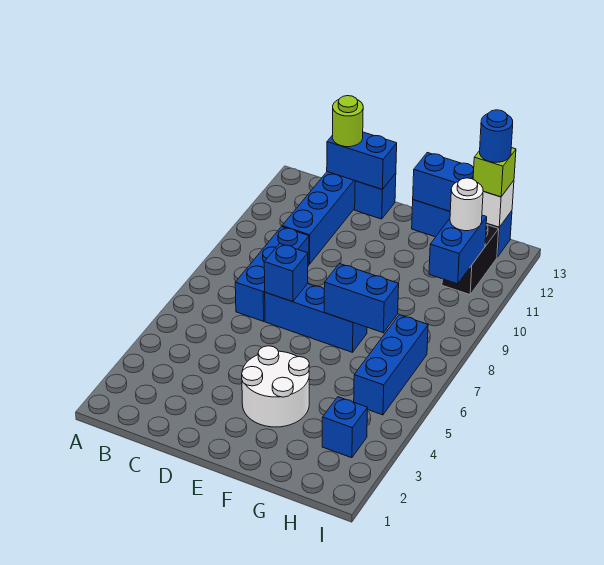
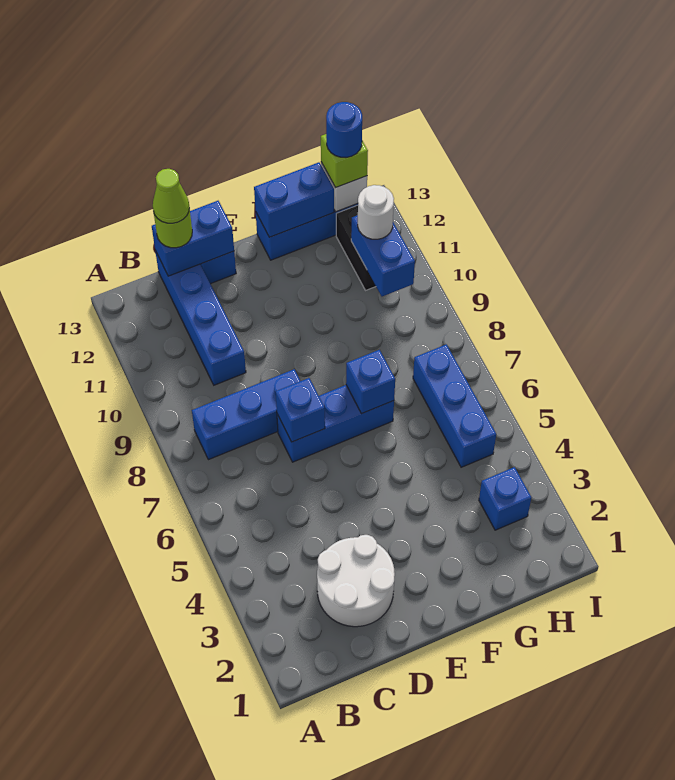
blue brick C7:C9 level 1 -> blue brick B8:D8 level 1
none -> lime cone C13 level 4
white round brick E3:F4 level 1 -> white round brick C2:D3 level 1
blue brick F7:G7 level 2 -> blue brick F7 level 2

